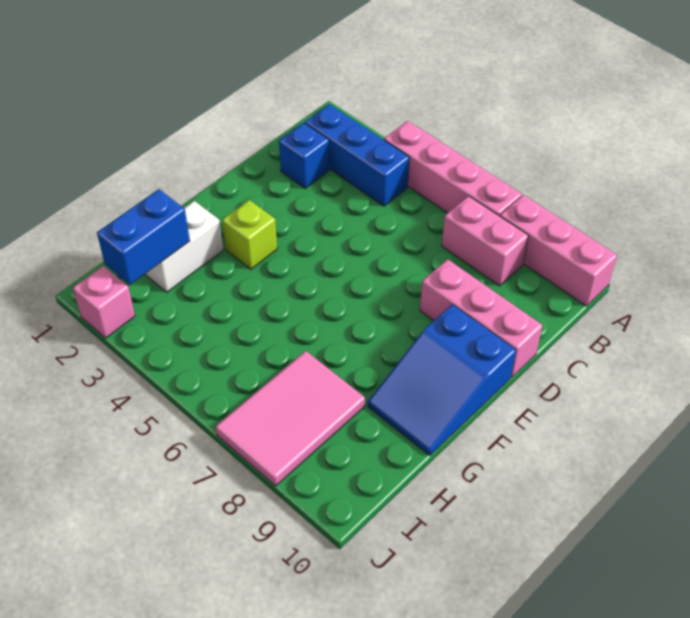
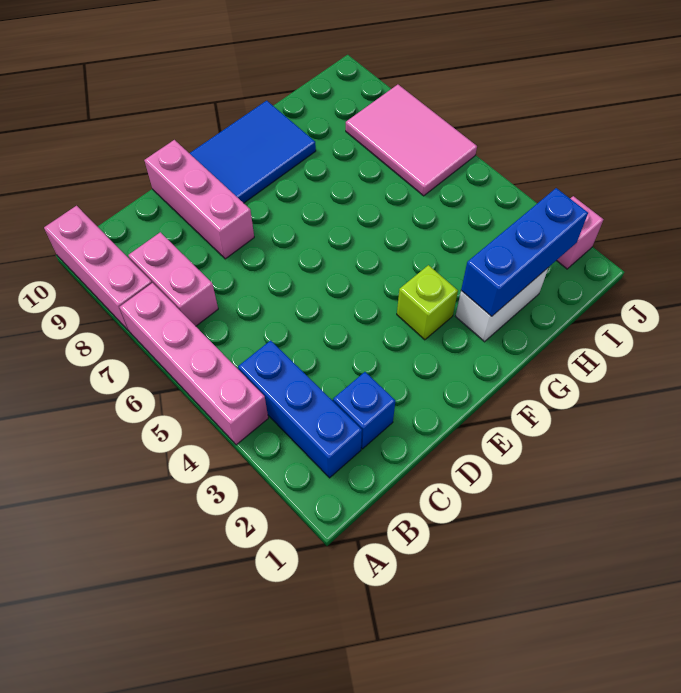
blue slope E9:G10 level 1 top E -> blue tile E9:G10 level 1
blue brick H2:I2 level 2 -> blue brick G2:I2 level 2
pink tile H7:J8 level 1 -> pink tile I6:J8 level 1

